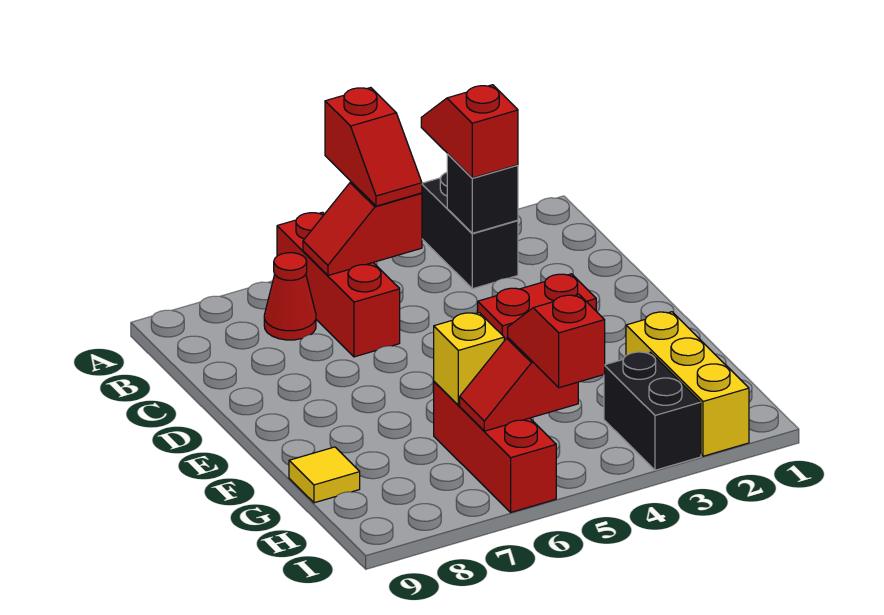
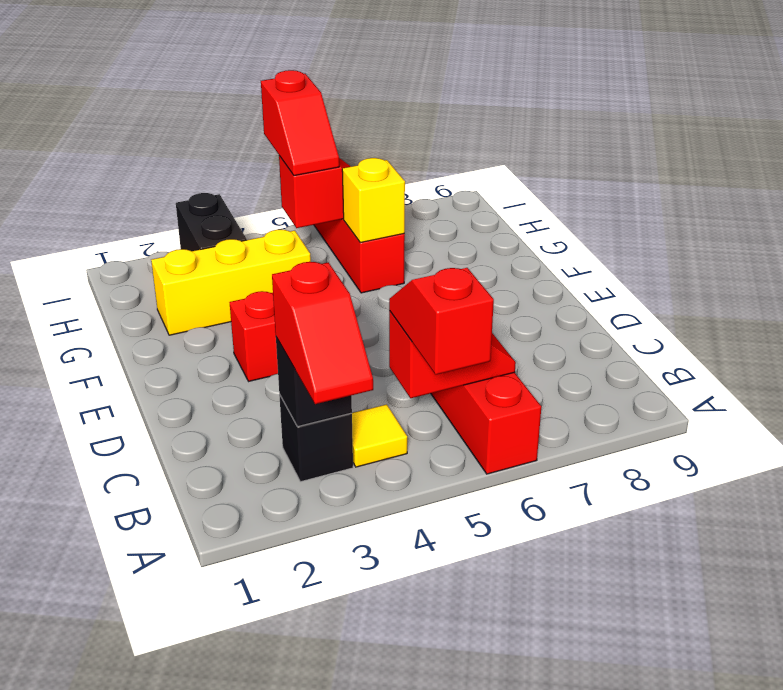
black brick A3:B3 level 1 -> black brick B3 level 1
red cone B7 level 1 -> none
yellow brick G2:I2 level 1 -> yellow brick G2:G4 level 1
yellow tile G9 level 1 -> yellow tile B4 level 1

